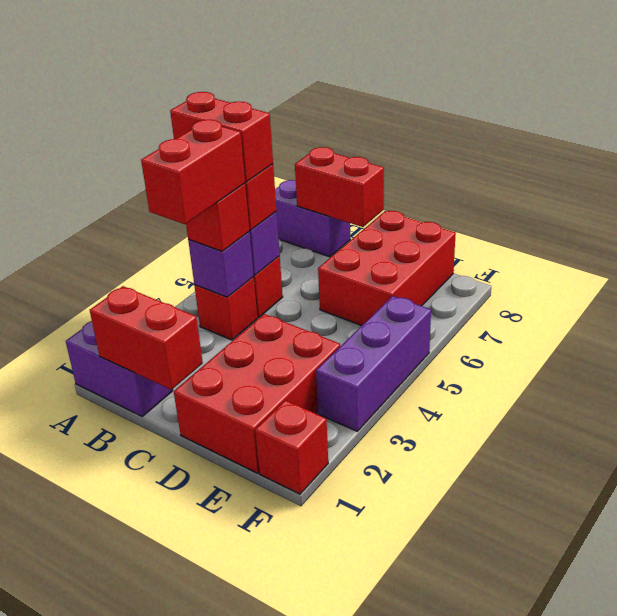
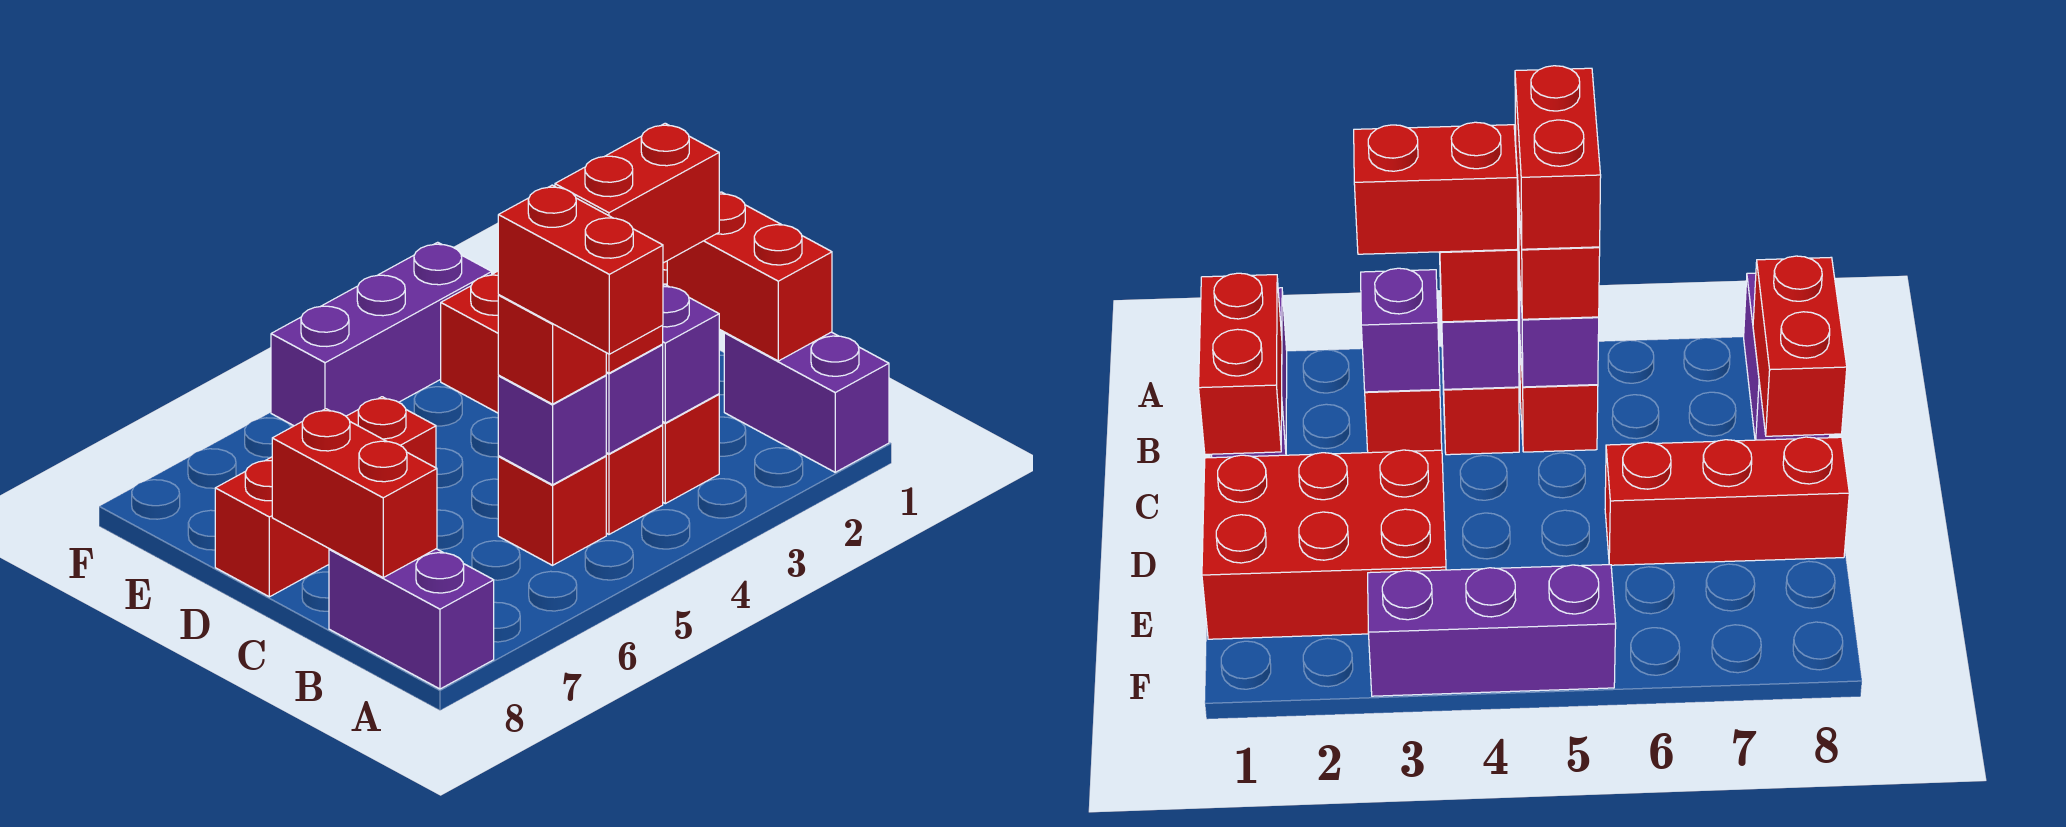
none -> purple brick B3 level 2
red brick D6:E8 level 1 -> red brick D6:D8 level 1
red brick F1 level 1 -> red brick B3 level 1

